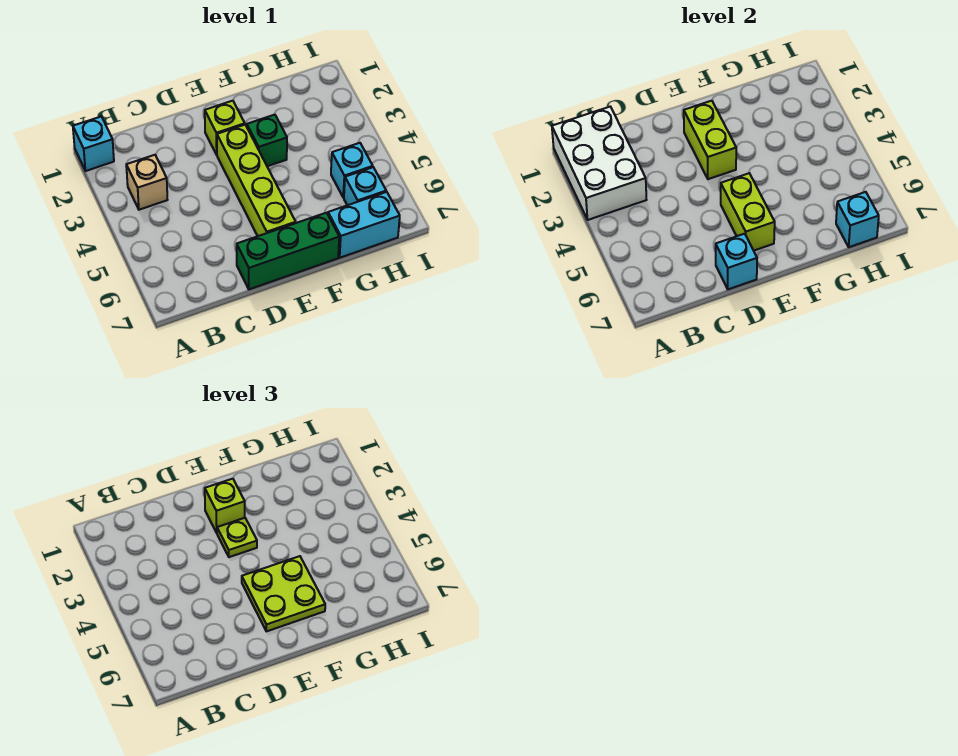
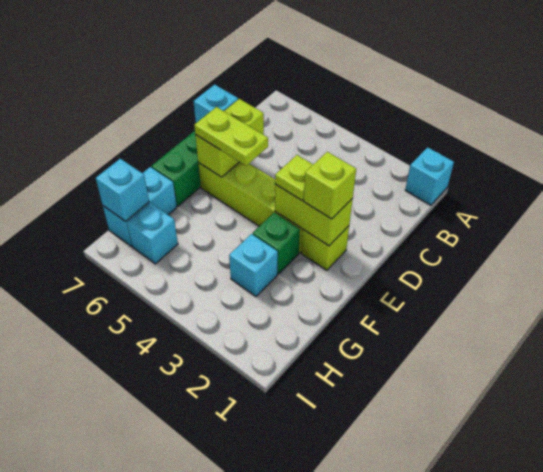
white brick A1:B3 level 2 -> none
tan brick B3 level 1 -> none
lime brick E5:E6 level 2 -> lime brick D6:E6 level 2
lime plate E5:F6 level 3 -> lime plate E5:E6 level 3
cyan brick H5 level 1 -> cyan brick G3 level 1

